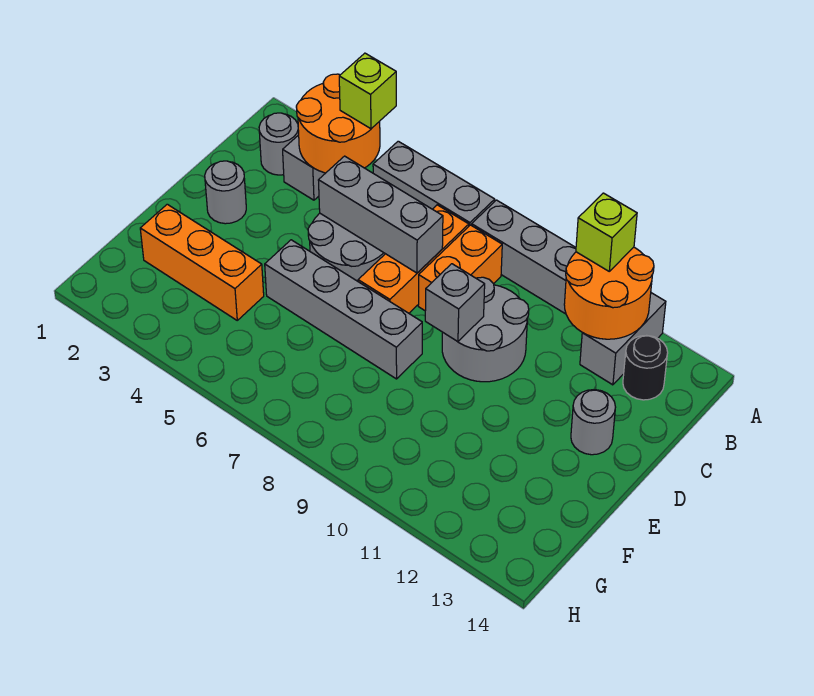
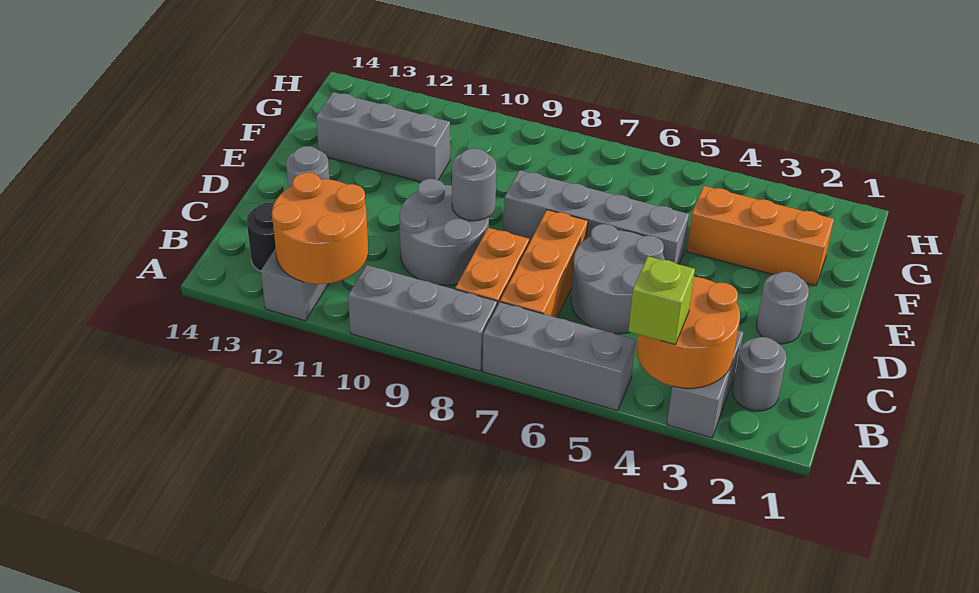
lime brick A11 level 3 -> none
grey brick C5:C7 level 2 -> grey brick F11:F13 level 1
grey brick D9 level 2 -> grey round brick D9 level 2

